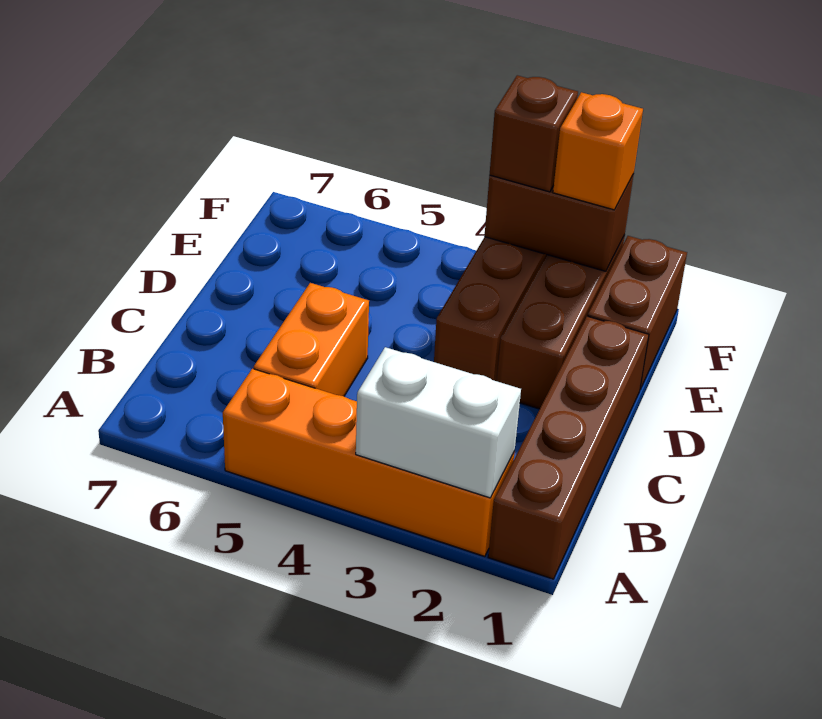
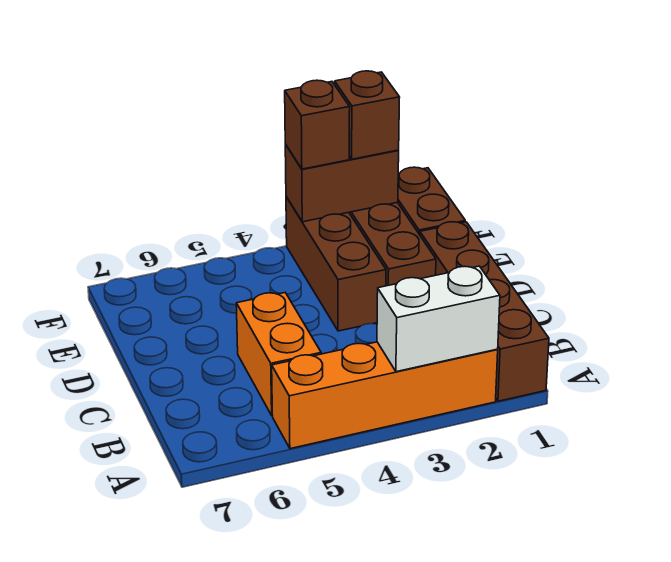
orange brick F2 level 3 -> brown brick F2 level 3

